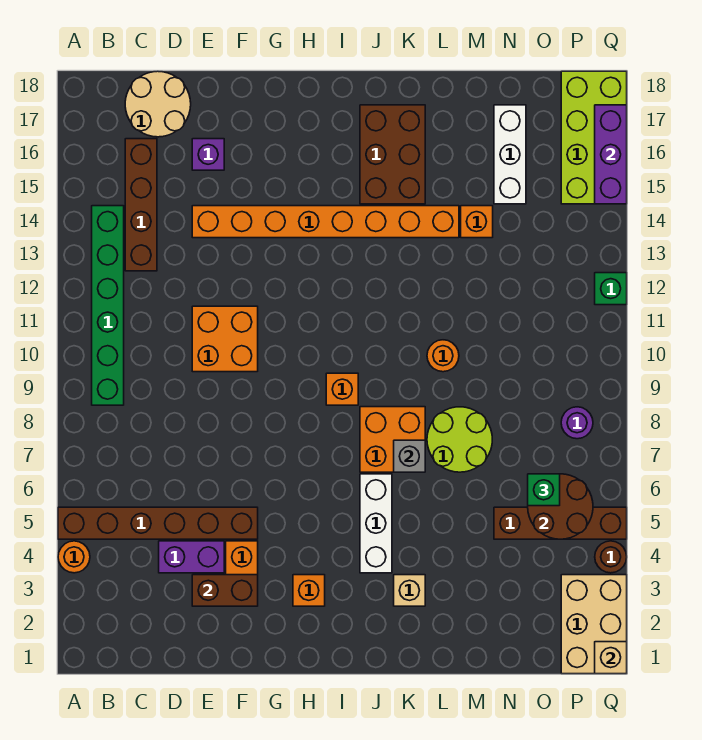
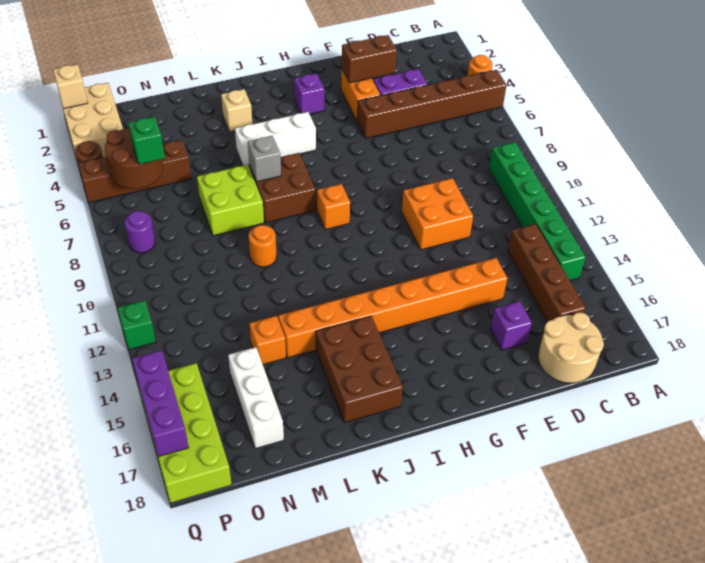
orange brick H3 level 1 -> purple brick H3 level 1
white brick J4:J6 level 1 -> white brick I5:K5 level 1
orange brick J7:K8 level 1 -> brown brick J7:K8 level 1
lime round brick L7:M8 level 1 -> lime brick L7:M8 level 1

